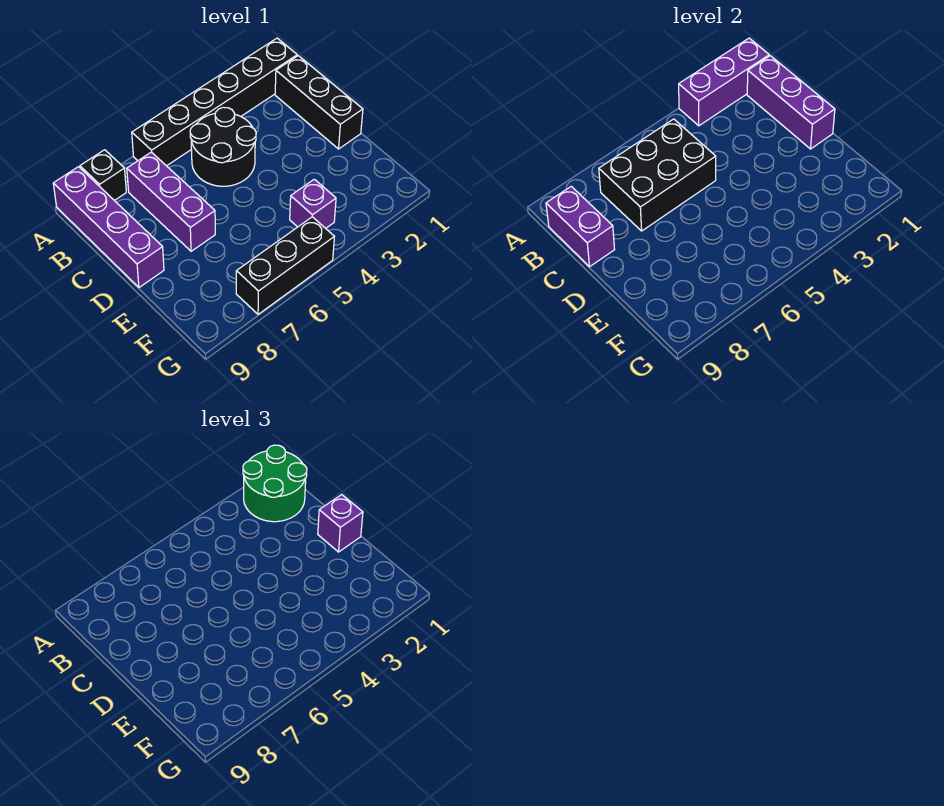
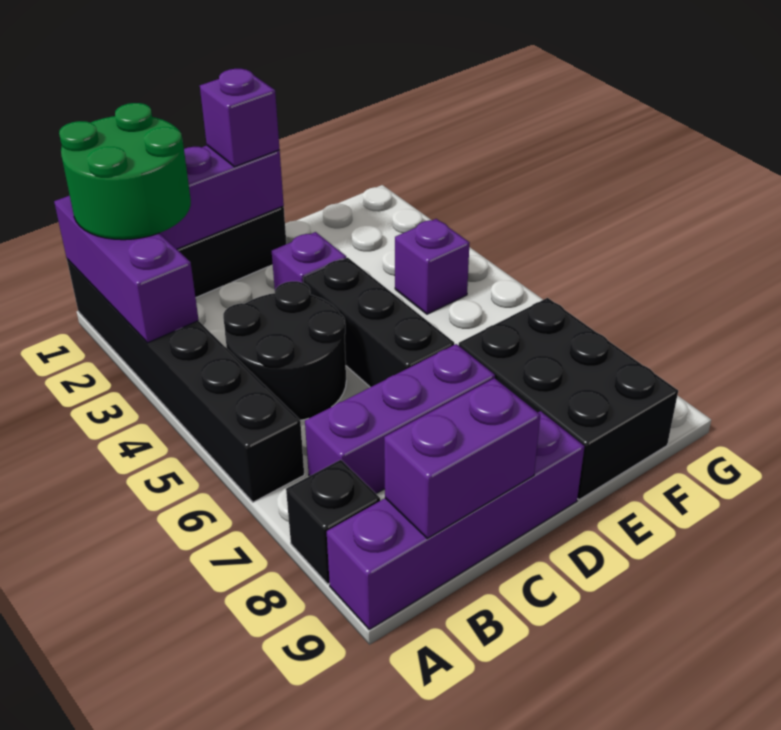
black brick B5:C7 level 2 -> black brick E7:F9 level 1
none -> purple brick D3 level 1
black brick G5:G7 level 1 -> black brick D4:D6 level 1

